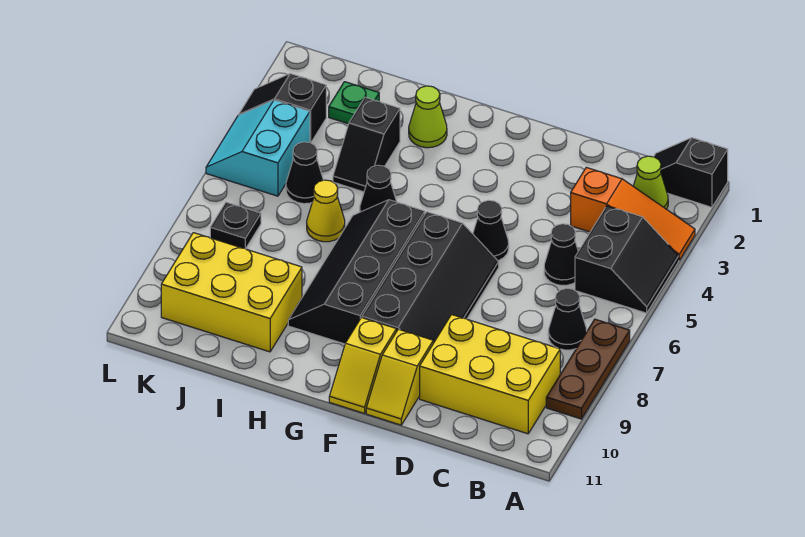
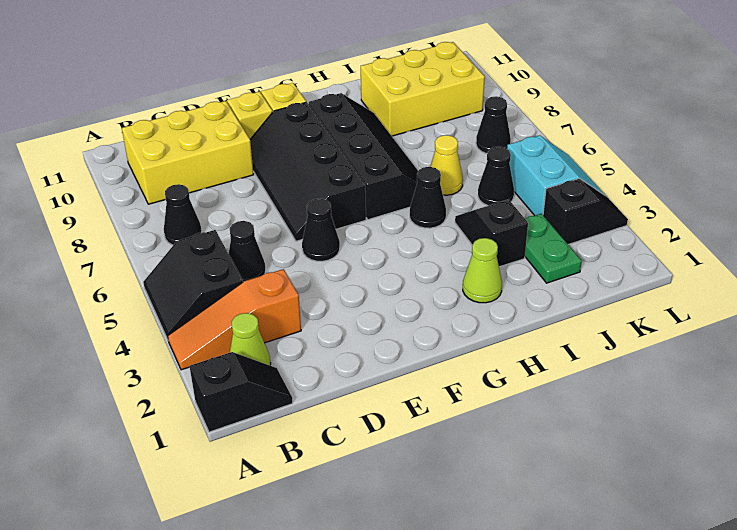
brown plate A7:A9 level 1 -> none
green plate J2 level 1 -> green plate J2:J3 level 1
black plate K7 level 1 -> black cone K7 level 1

